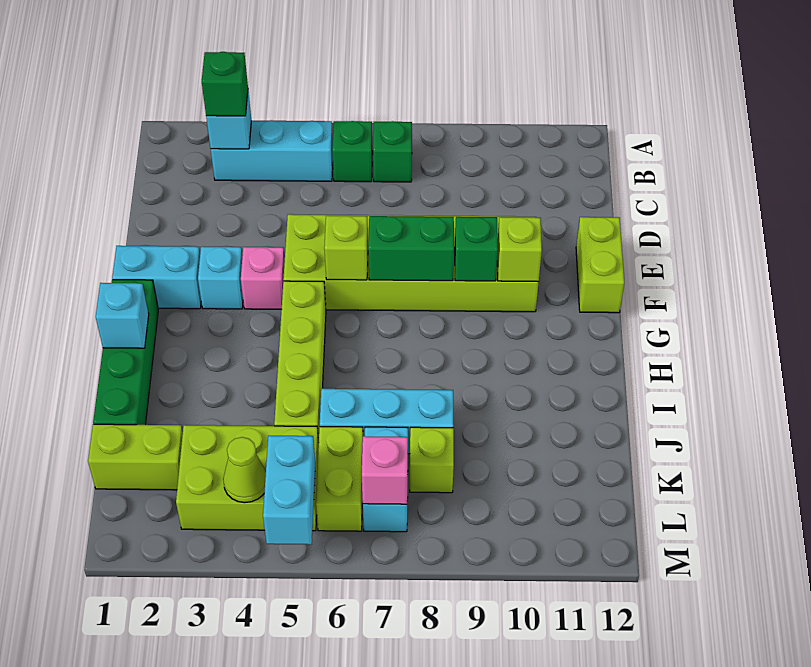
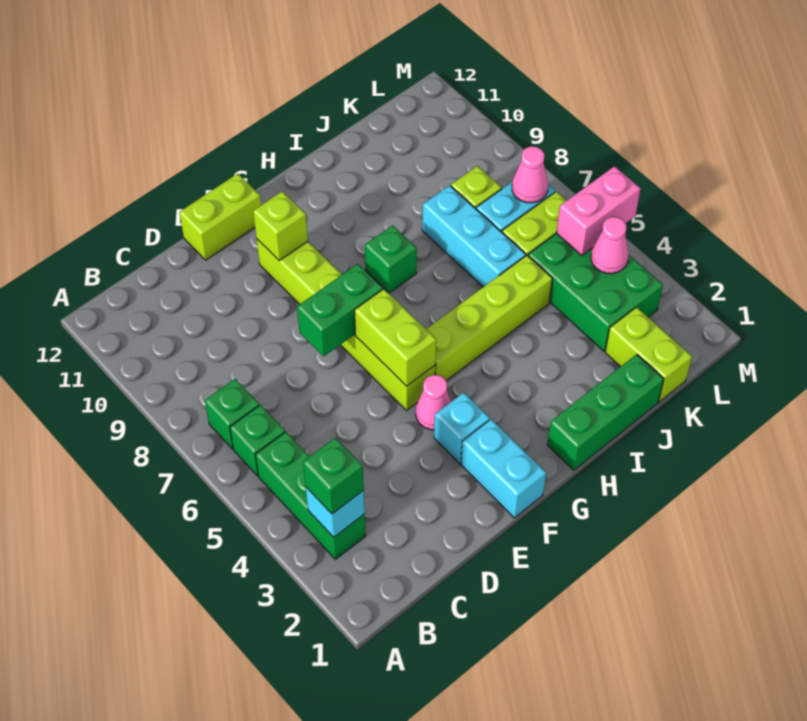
cyan brick B3:B5 level 1 -> green brick B3:B5 level 1
lime brick E5:F10 level 1 -> lime brick F5:F10 level 1
pink brick F4 level 1 -> pink cone F4 level 1
lime brick F6 level 2 -> lime brick F5:F6 level 2
green brick F7:F8 level 2 -> green brick E7:F7 level 2
green brick F9 level 2 -> green brick H8 level 1
green brick G1:J1 level 1 -> green brick H1:J1 level 1
cyan brick H1 level 2 -> none
lime brick K3:L5 level 1 -> green brick K3:L5 level 1
lime cone L4 level 2 -> pink cone L4 level 2
cyan brick L5:M5 level 2 -> pink brick L5:M5 level 2
pink brick L7 level 2 -> pink cone L7 level 2

